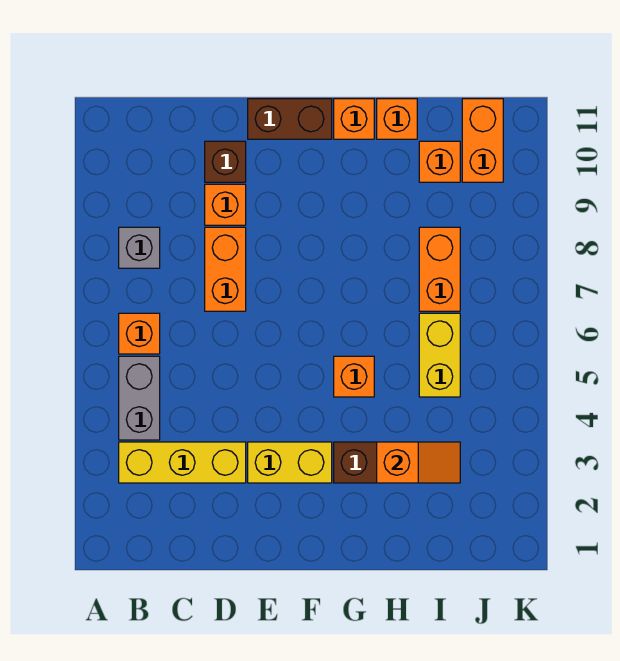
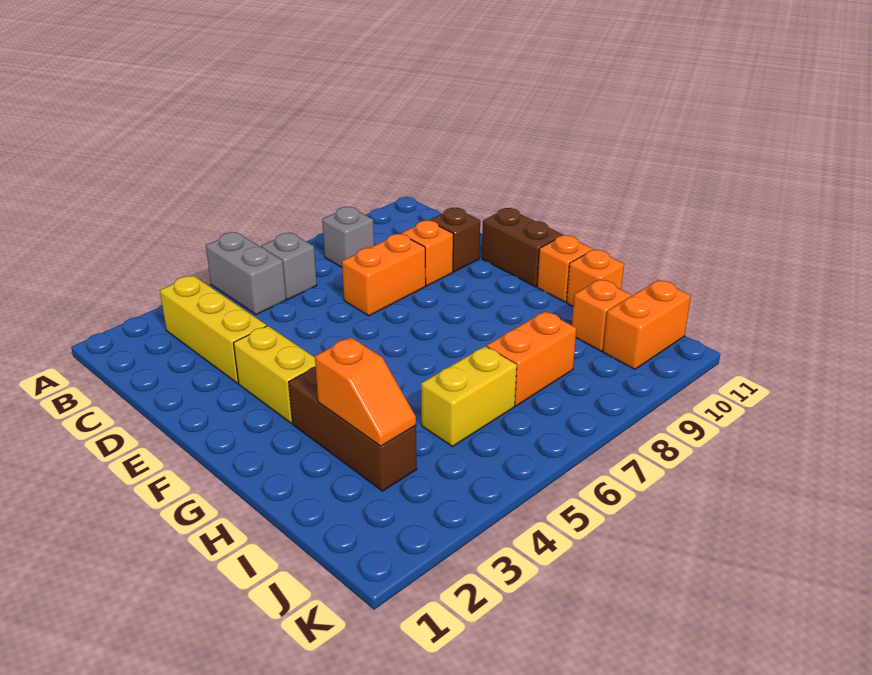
grey brick B4:B5 level 1 -> grey brick A5:B5 level 1
orange brick B6 level 1 -> grey brick B6 level 1
orange brick G5 level 1 -> none

